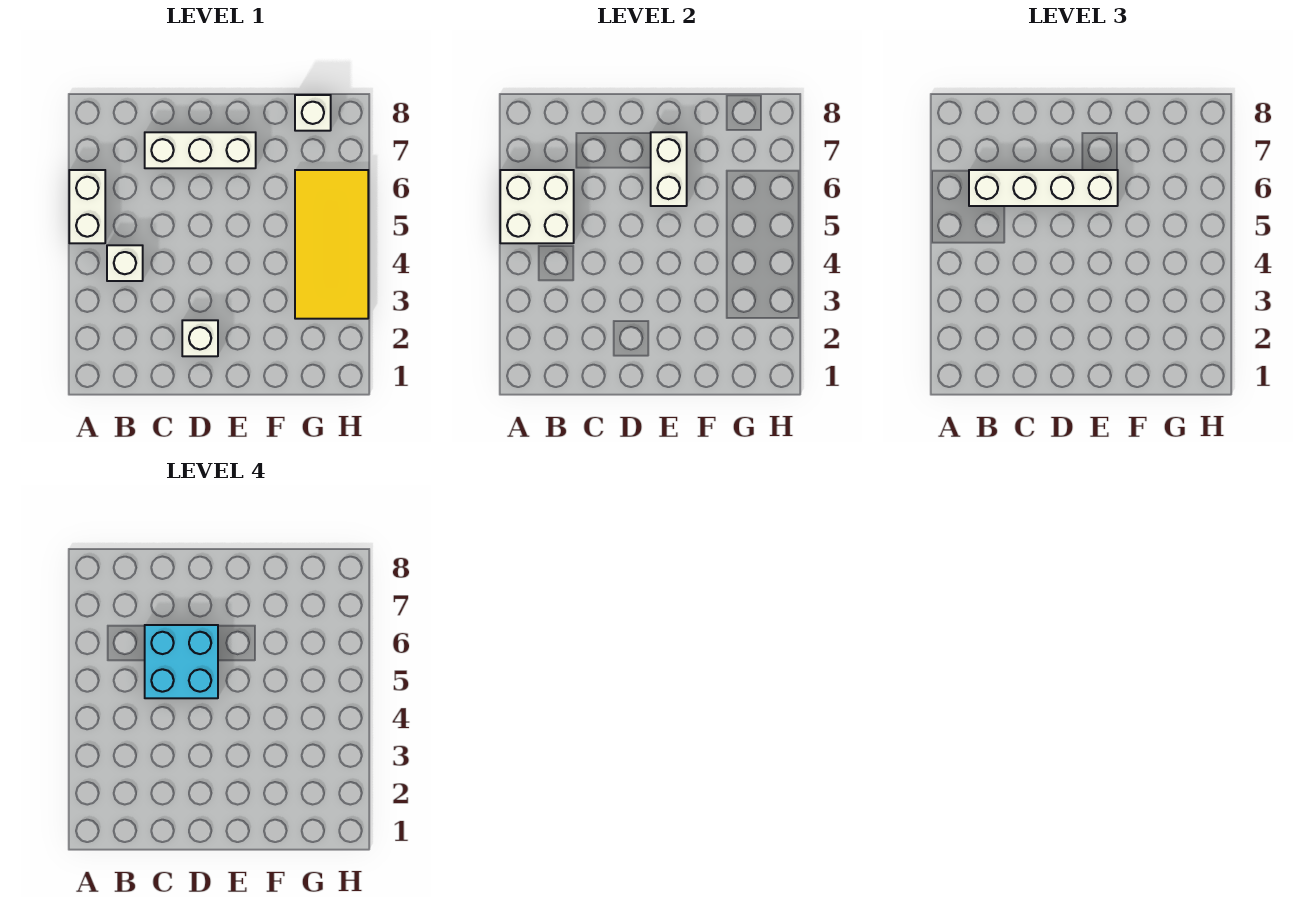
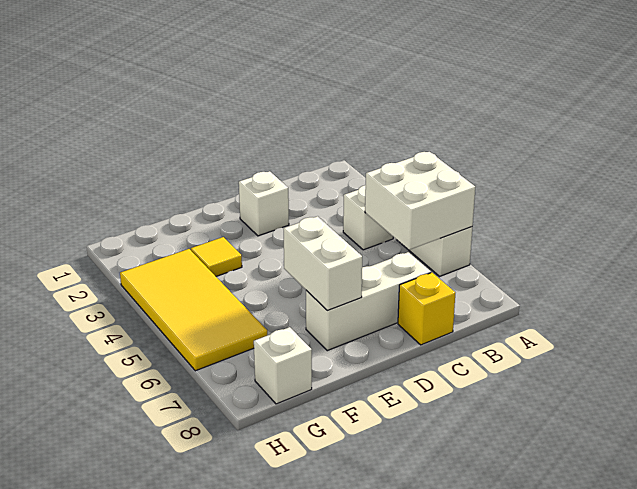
white brick B6:E6 level 3 -> none
cyan brick C5:D6 level 4 -> none
none -> yellow brick C8 level 1
none -> yellow tile F3 level 1

